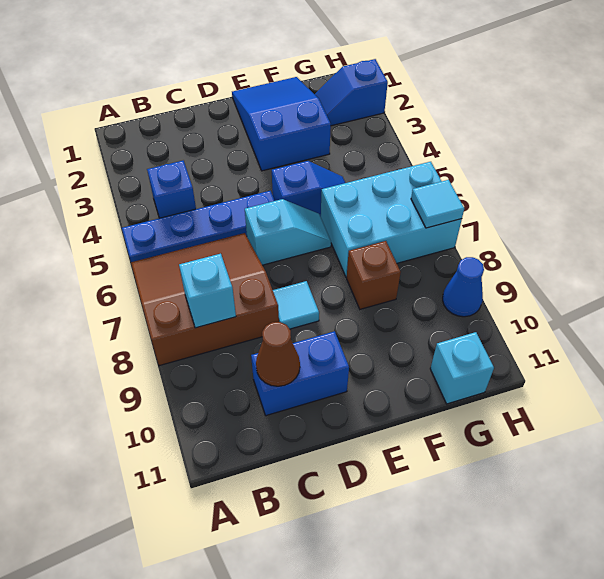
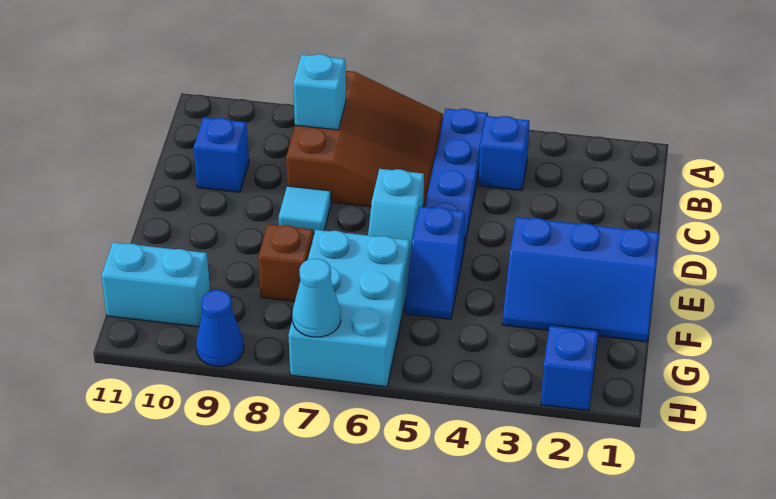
blue brick C10:D10 level 1 -> blue brick C10 level 1
brown cone C10 level 2 -> none
blue slope E1:F3 level 1 top 3 -> blue slope E1:F3 level 1 top E
cyan brick G11 level 1 -> cyan brick G10:G11 level 1
cyan tile H7 level 2 -> cyan cone H7 level 2

